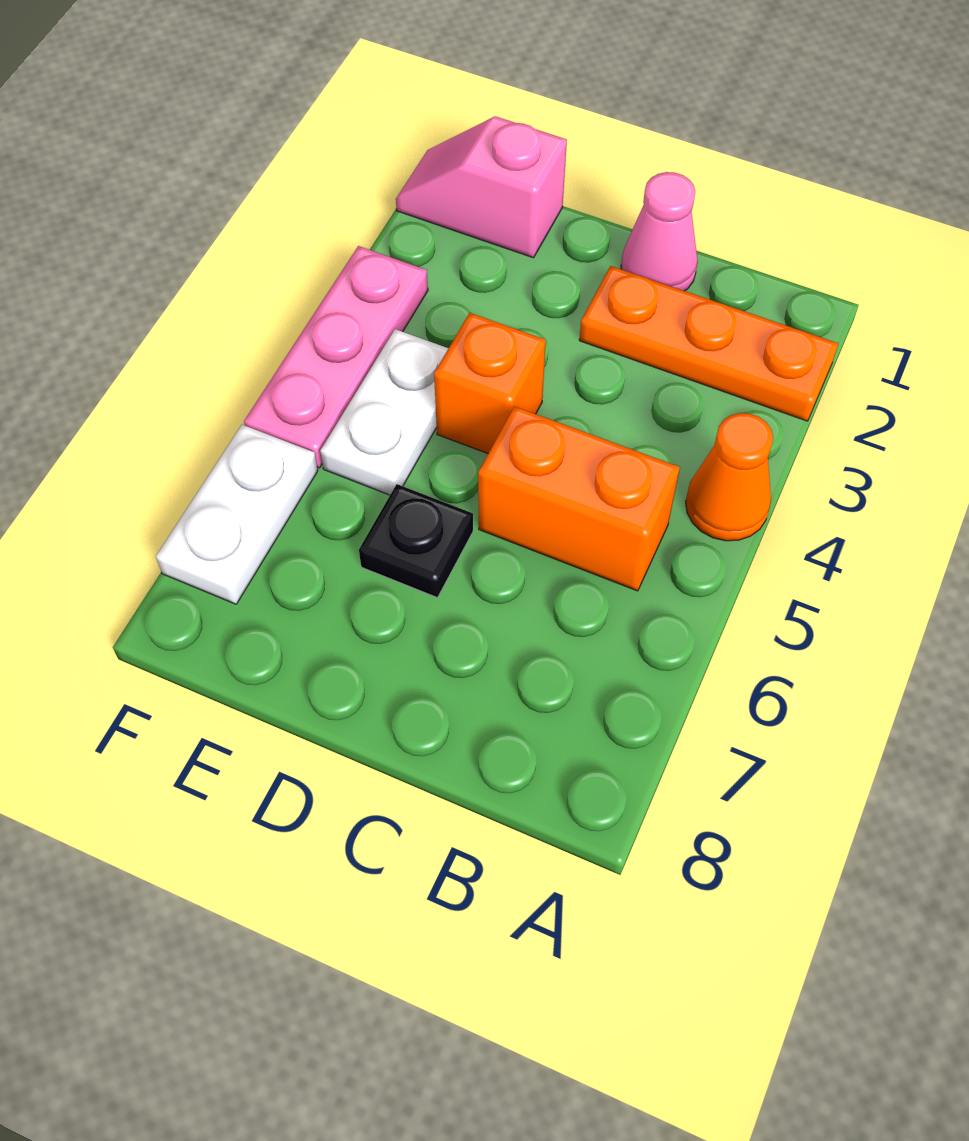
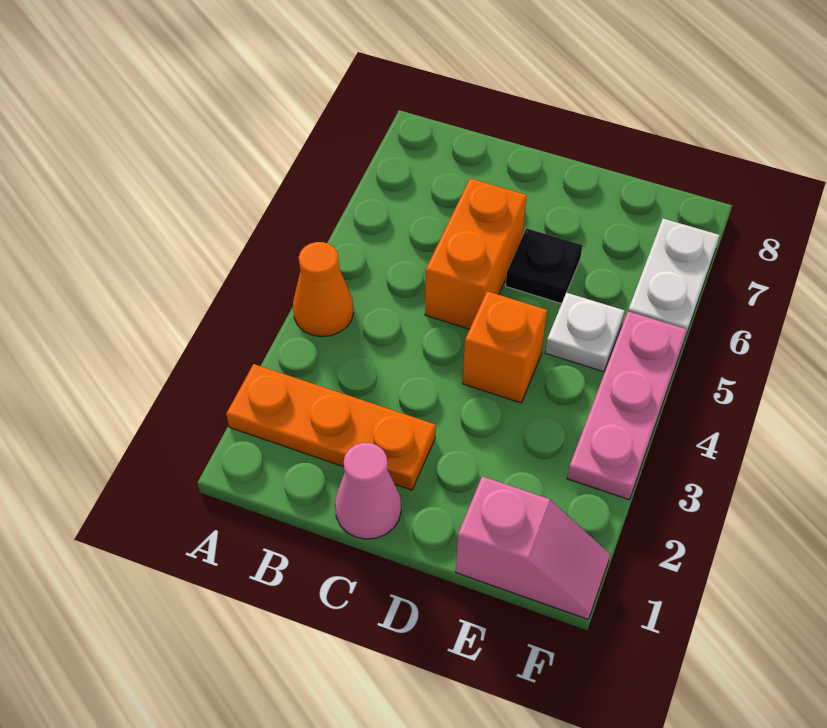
orange brick B5:C5 level 1 -> orange brick C5:C6 level 1
white plate E4:E5 level 1 -> white plate E5 level 1

